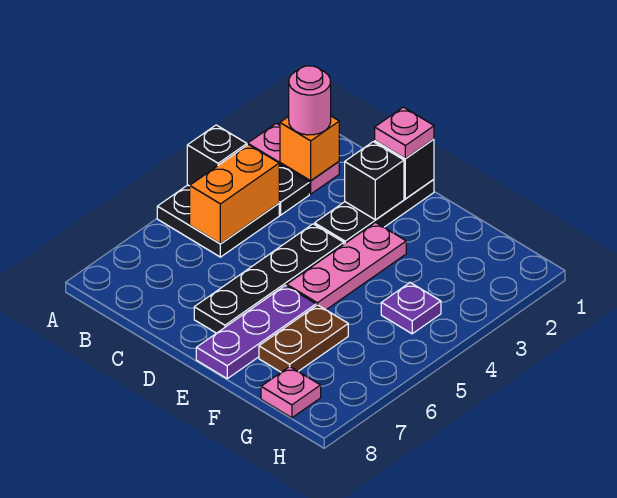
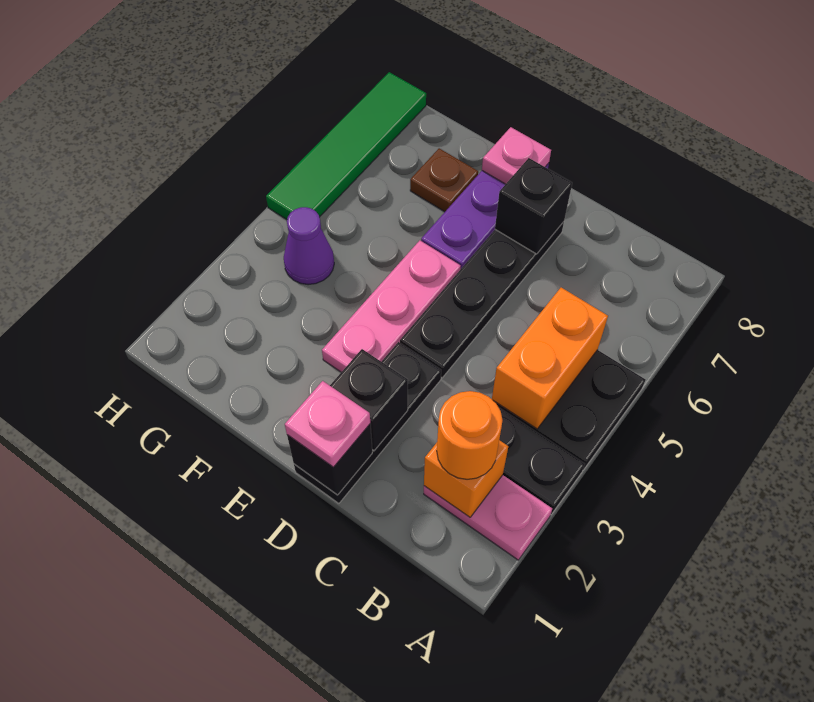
black brick A4 level 2 -> black brick D7 level 2
pink round brick B2 level 3 -> orange round brick B2 level 3
brown plate F6:F7 level 1 -> brown plate F7 level 1
purple plate G4 level 1 -> purple cone G4 level 1
pink plate G8 level 1 -> pink plate E8 level 2
none -> green tile H5:H8 level 1

